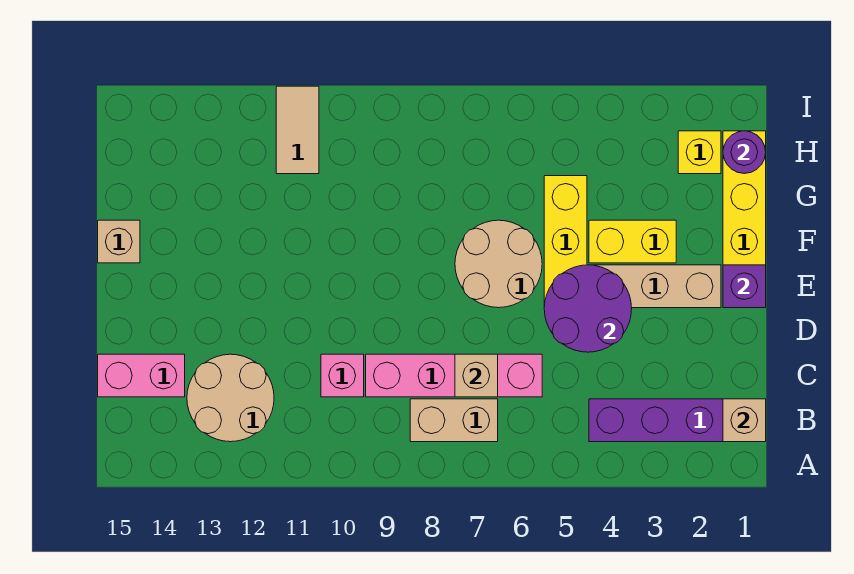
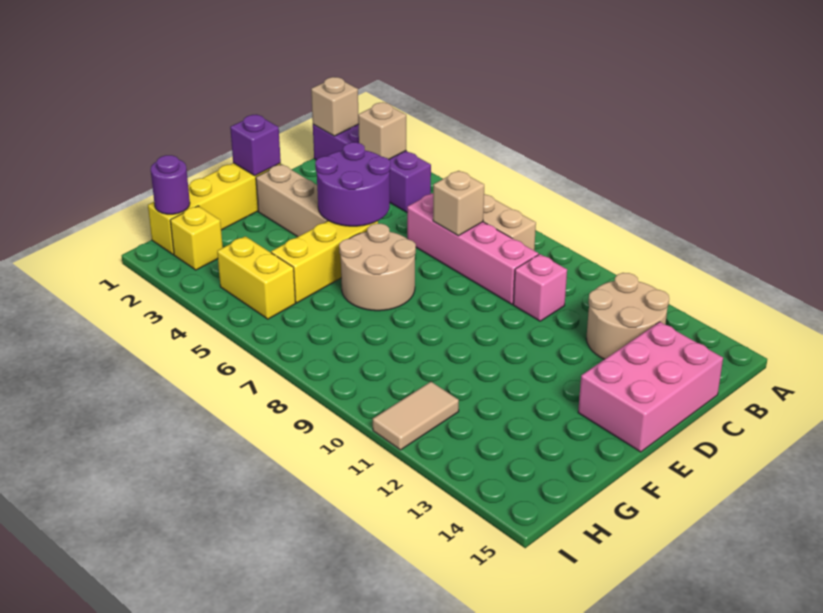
pink brick C14:C15 level 1 -> pink brick C14:E15 level 1
yellow brick F3:F4 level 1 -> yellow brick H4:H5 level 1
tan brick F15 level 1 -> tan brick B3 level 2

